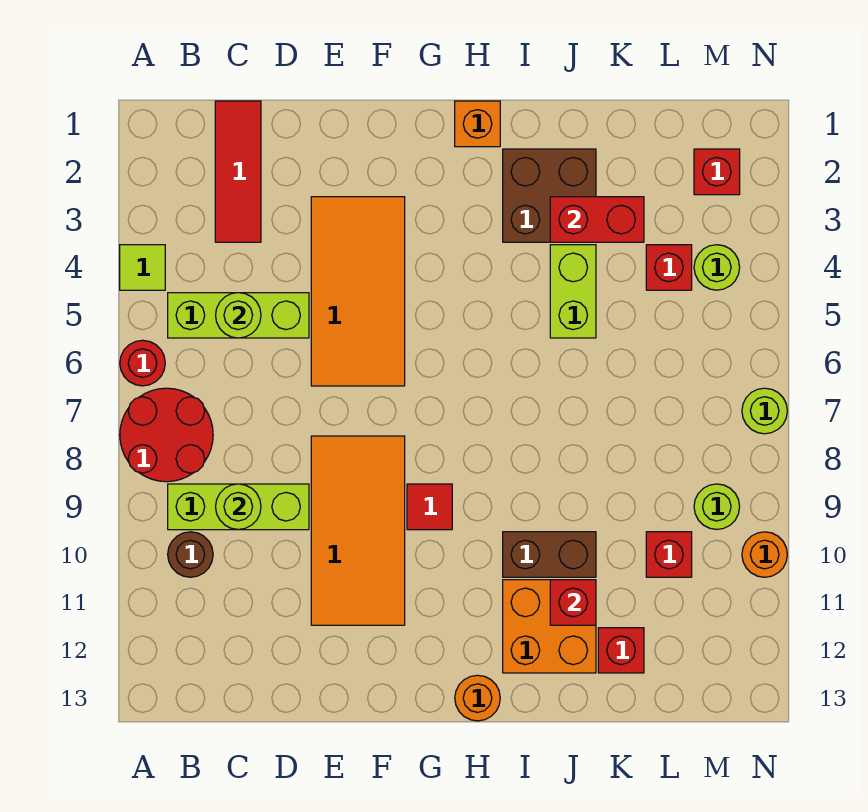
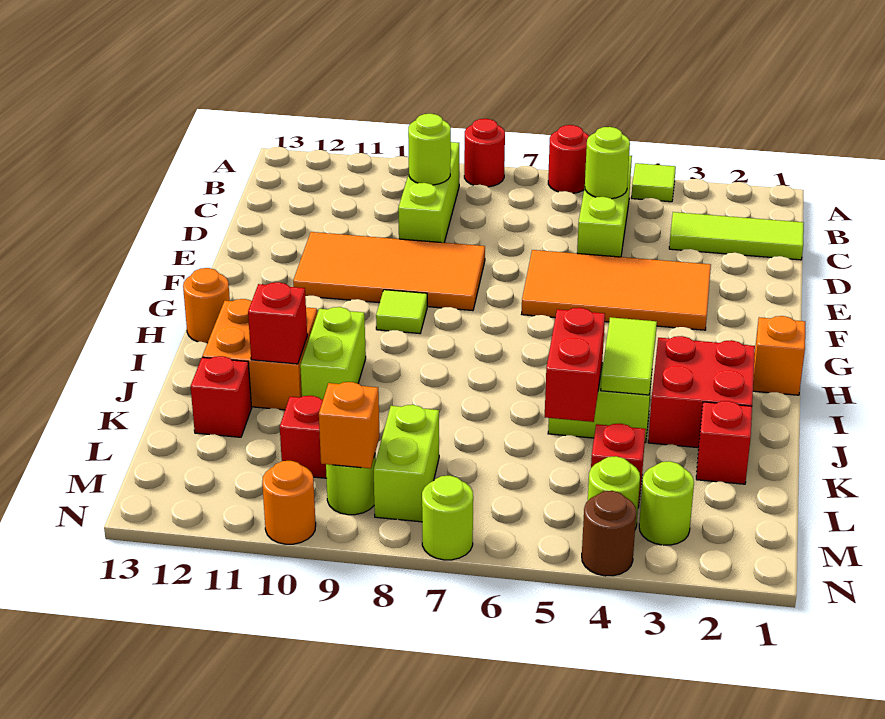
red round brick A7:B8 level 1 -> red round brick A8 level 1
brown round brick B10 level 1 -> brown round brick N4 level 1
red tile C1:C3 level 1 -> lime tile C1:C3 level 1
red tile G9 level 1 -> lime tile G9 level 1
brown brick I2:J3 level 1 -> red brick I2:J3 level 1
none -> lime tile I4:J4 level 2
brown brick I10:J10 level 1 -> lime brick I10:J10 level 1
red brick J3:K3 level 2 -> red brick J5:K5 level 2
none -> lime brick L8:M8 level 1
red brick M2 level 1 -> red brick K2 level 1
none -> lime round brick M3 level 1
none -> orange brick M9 level 2

